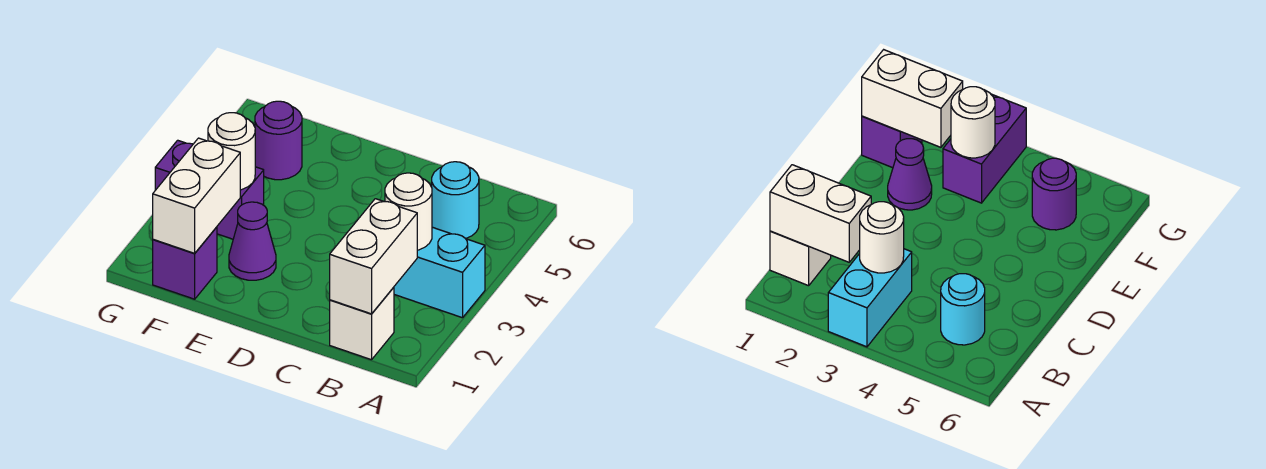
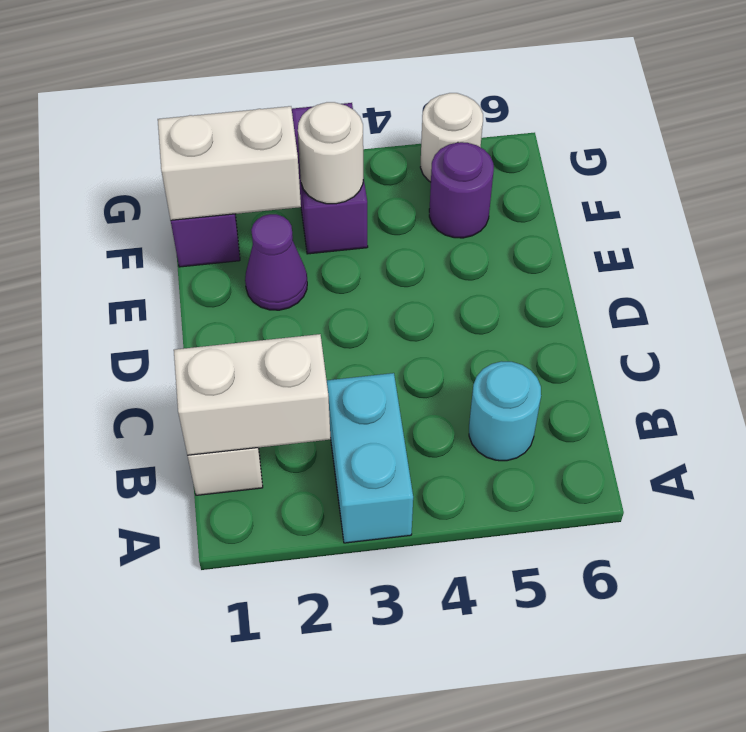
white round brick B3 level 2 -> white round brick G5 level 1

